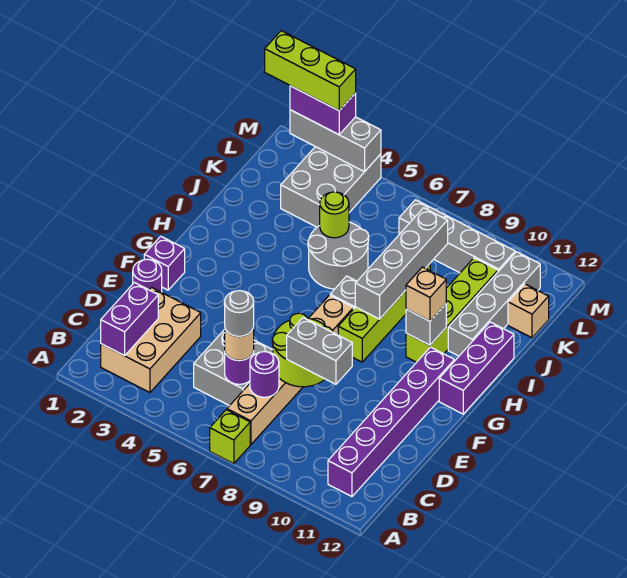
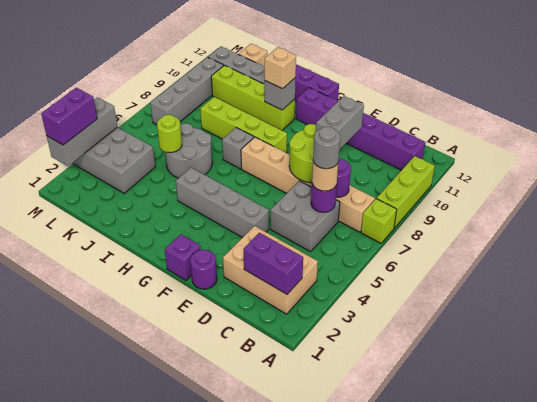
grey brick H8:K8 level 2 -> grey brick E4:H4 level 1
lime brick M1:M3 level 4 -> lime brick A8:A10 level 1

